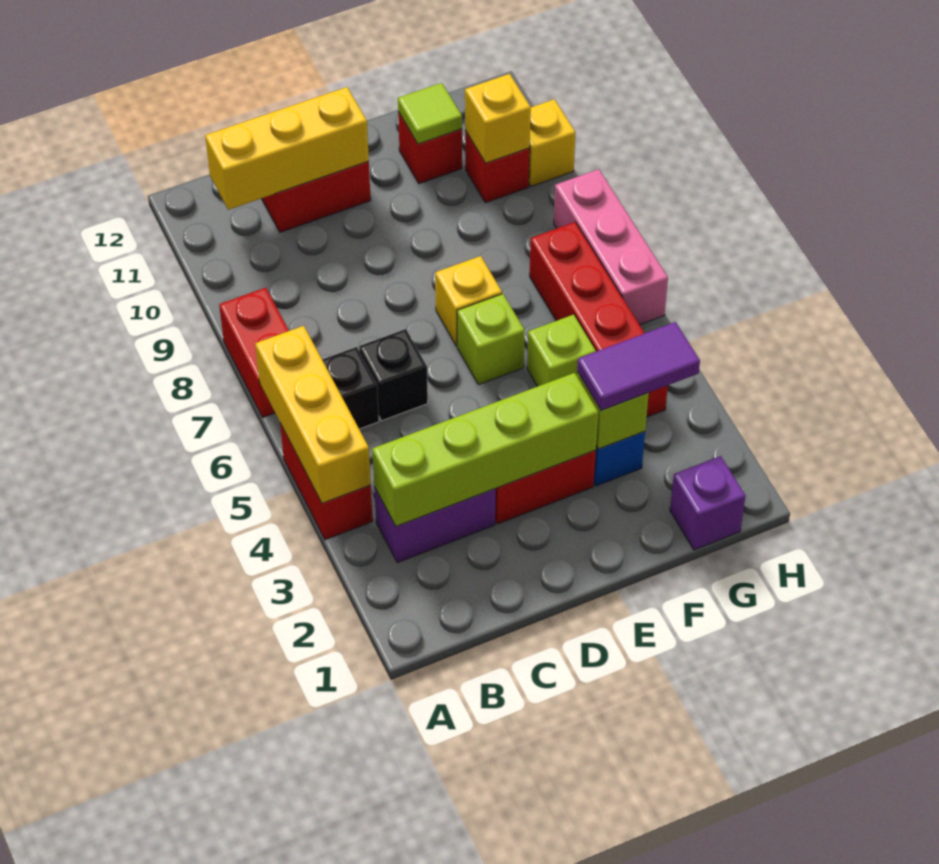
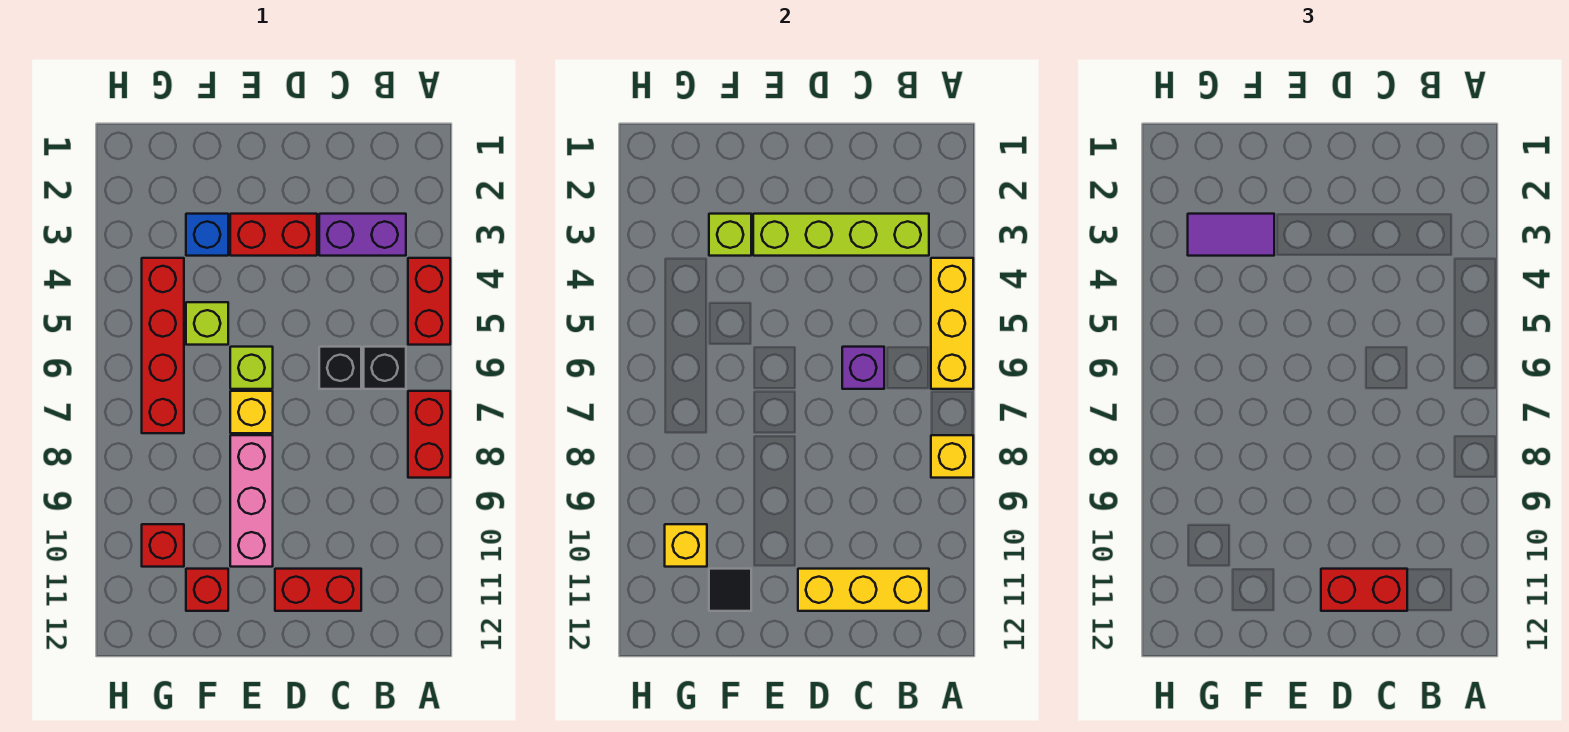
none -> red brick C11:D11 level 3
lime tile F11 level 2 -> black tile F11 level 2
purple brick G1 level 1 -> purple brick C6 level 2
pink brick H6:H8 level 1 -> pink brick E8:E10 level 1
yellow brick H10 level 1 -> yellow brick A8 level 2

